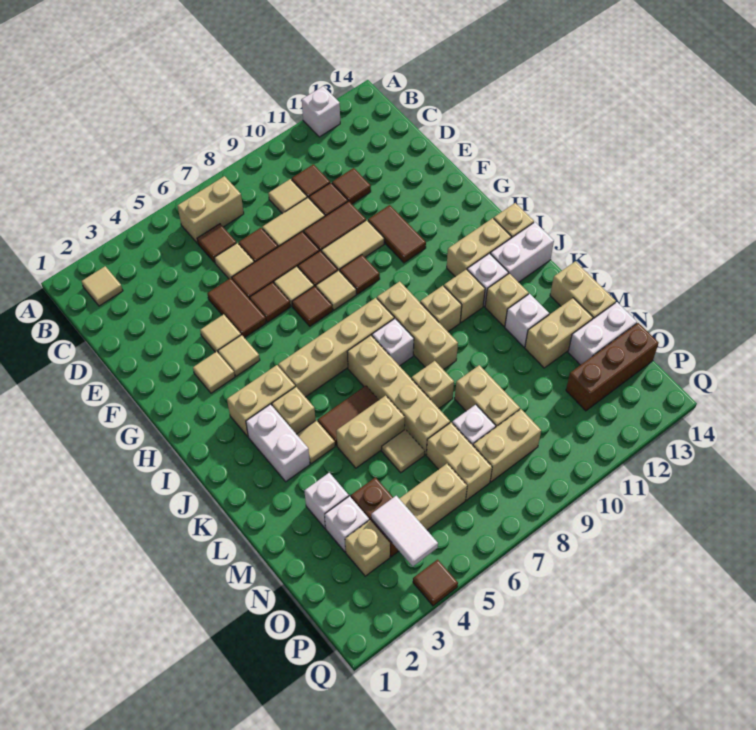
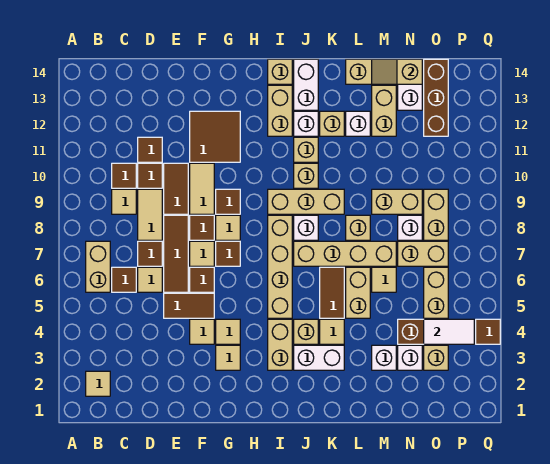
white brick A12 level 1 -> none
brown tile F11:G11 level 1 -> brown tile F11:G12 level 1
none -> tan slope M14:N14 level 2 top N

